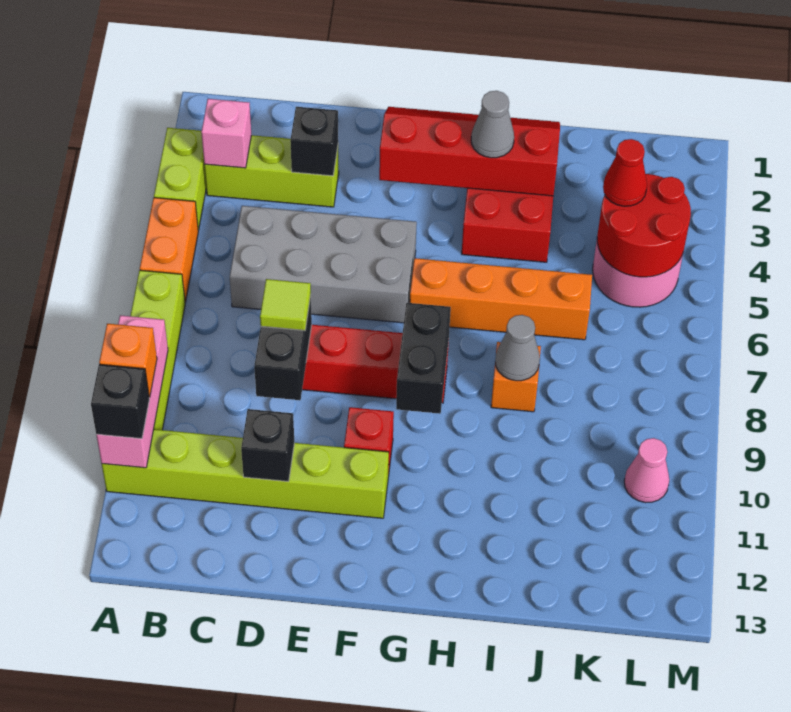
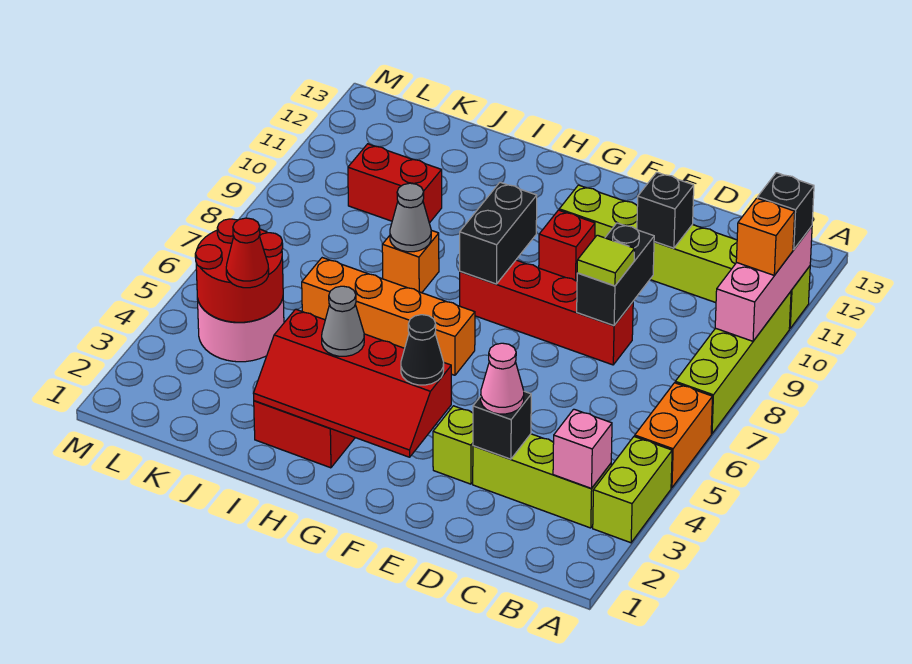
grey brick C5:F6 level 1 -> none
none -> lime brick E3 level 1
none -> black cone F3 level 3
none -> red brick J10:K10 level 1
pink cone L10 level 1 -> pink cone D3 level 3

